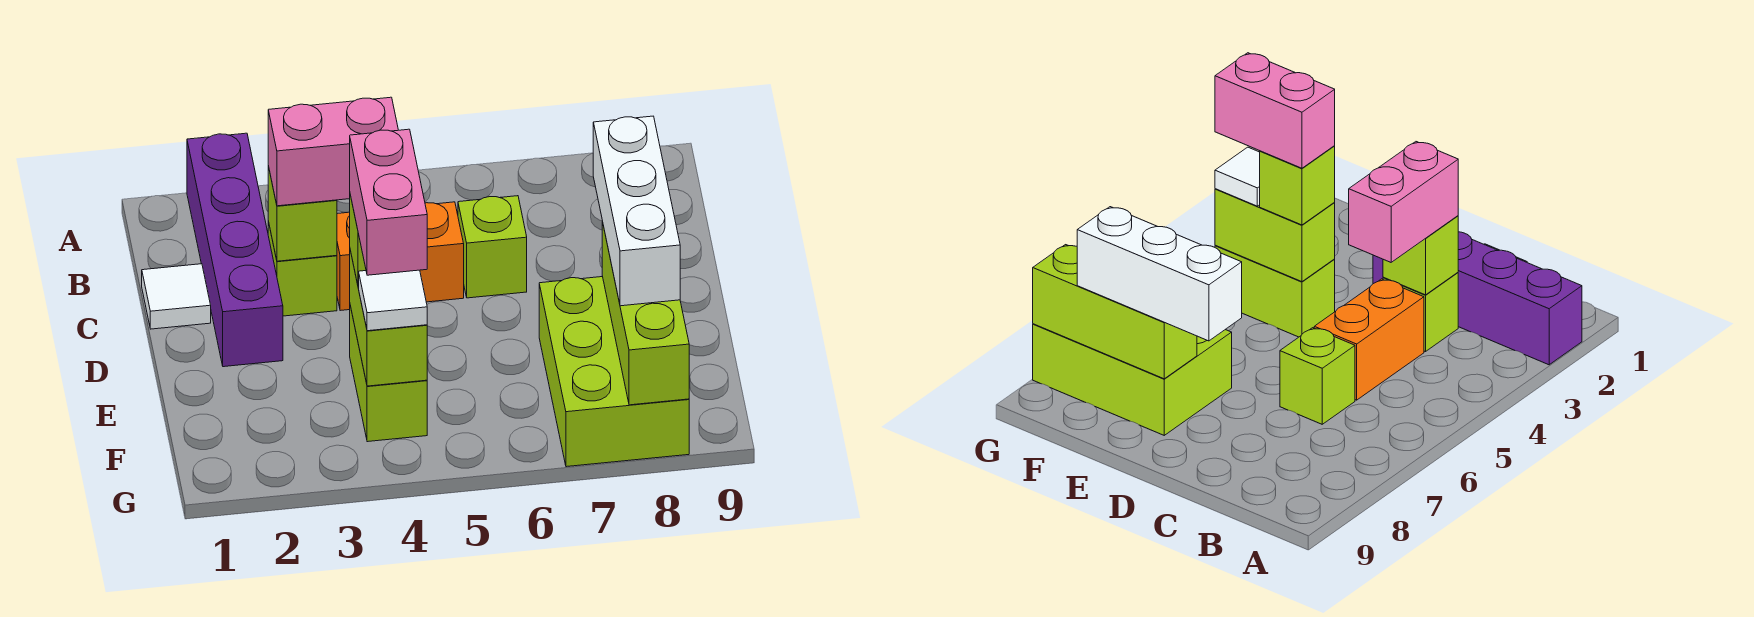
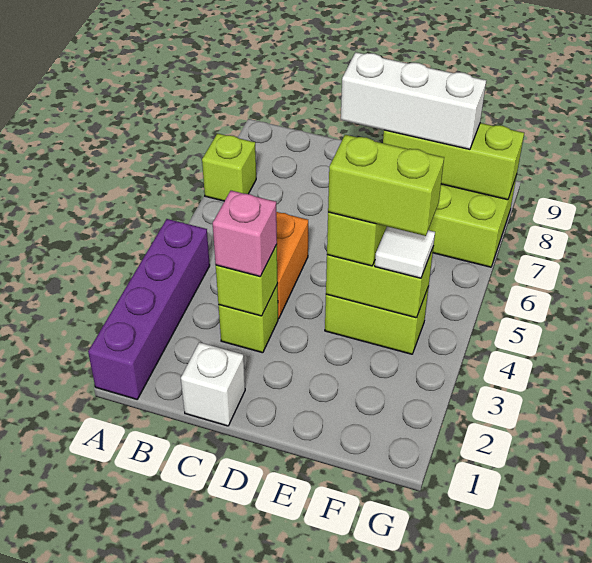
purple brick A2:D2 level 1 -> purple brick A1:A4 level 1
white tile C1 level 1 -> white brick C1 level 1
pink brick C3:C4 level 3 -> pink brick C3 level 3
lime brick C6 level 1 -> lime brick A7 level 1
pink brick E4:F4 level 4 -> lime brick E4:F4 level 4

